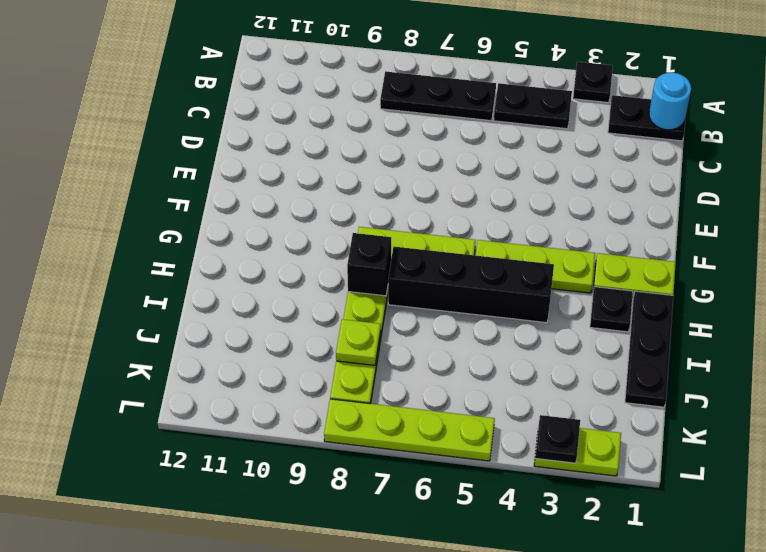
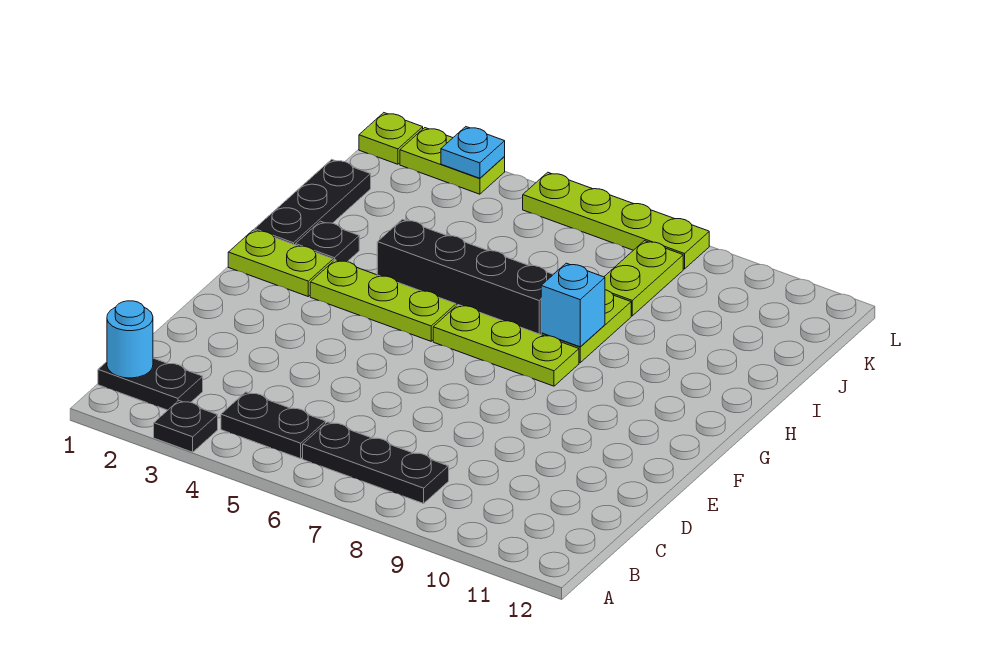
black brick H8 level 2 -> cyan brick H8 level 2
lime plate J8 level 2 -> lime plate L1 level 1
black plate L3 level 2 -> cyan plate L3 level 2

